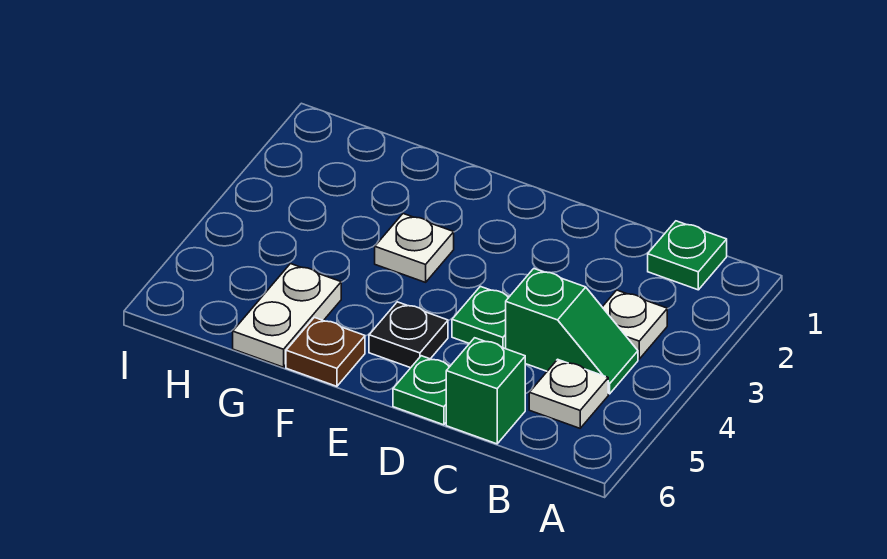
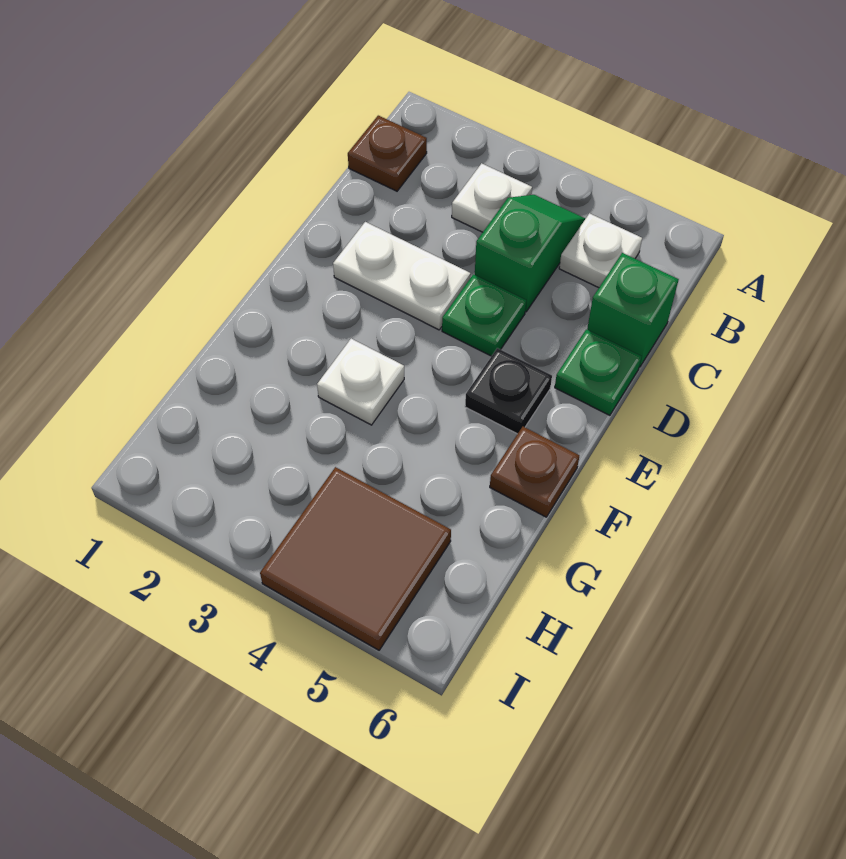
green plate B1 level 1 -> brown plate B1 level 1
white plate G5:G6 level 1 -> white plate D2:D3 level 1
none -> brown tile H4:I5 level 1

